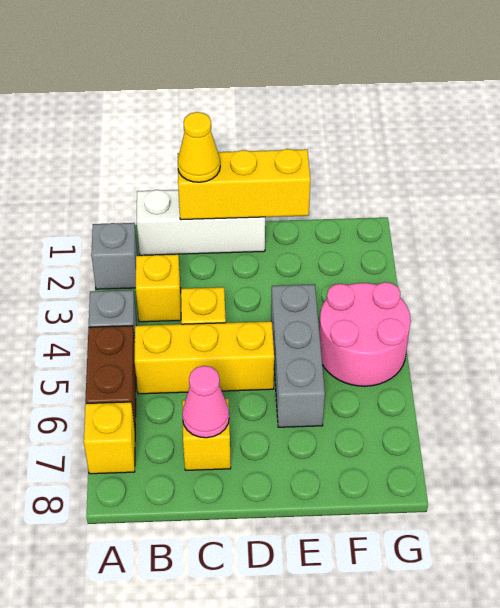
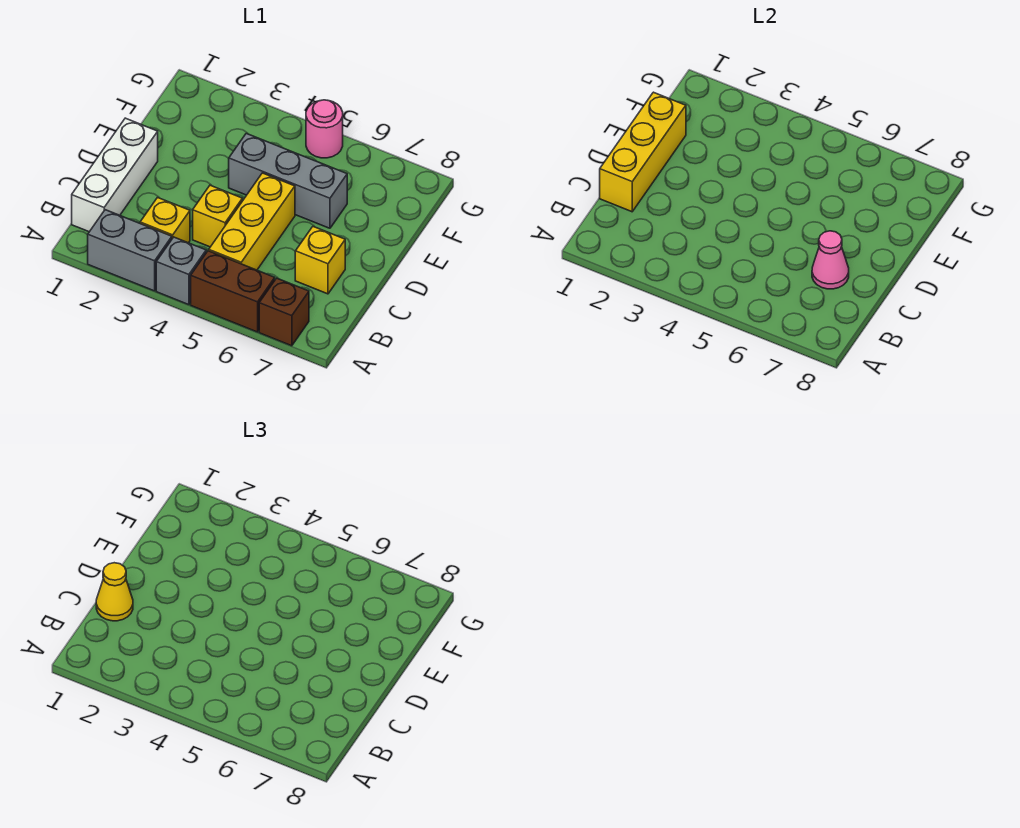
grey brick A2 level 1 -> grey brick A2:A3 level 1
yellow brick A7 level 1 -> brown brick A7 level 1
pink round brick F4:G5 level 1 -> pink round brick G5 level 1

